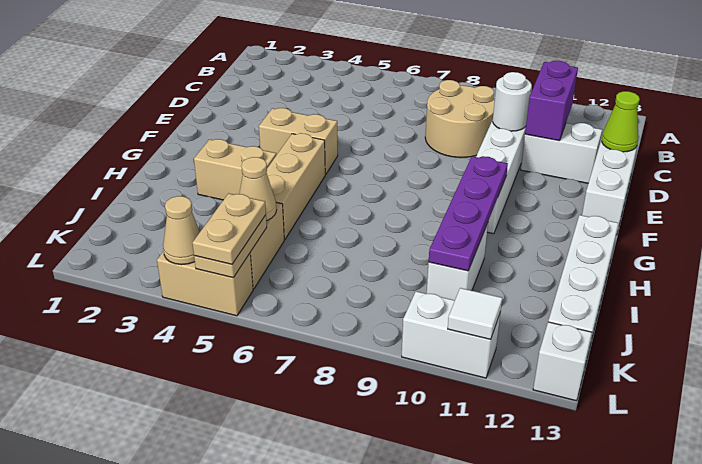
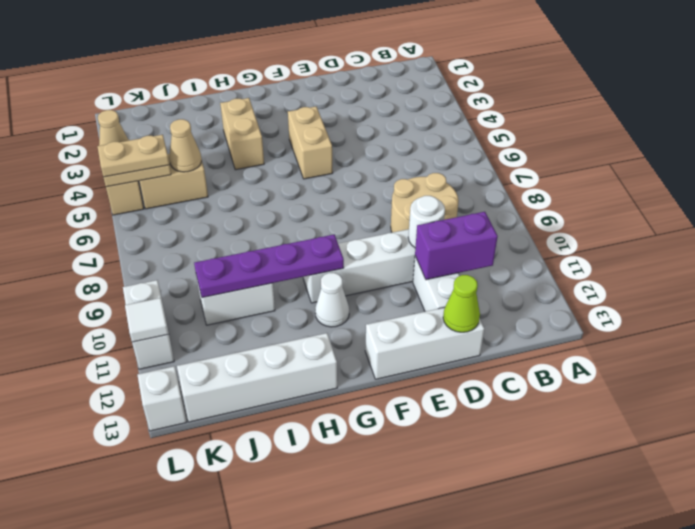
tan brick G5:I5 level 1 -> none
none -> white cone G11 level 1

